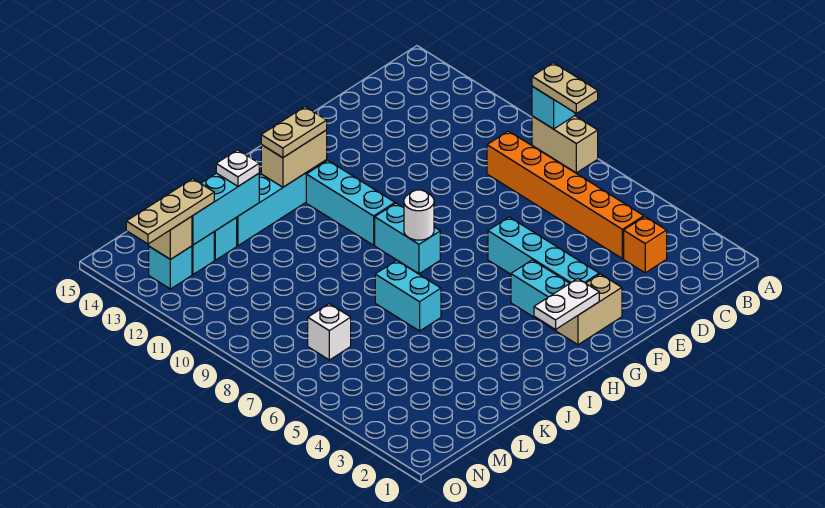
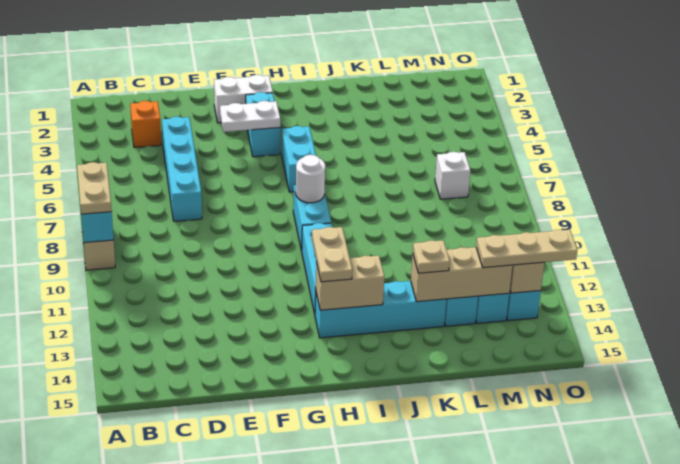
orange brick C4:C9 level 1 -> none
tan brick F2:G2 level 1 -> white brick F2:G2 level 1
cyan brick F3:F6 level 1 -> cyan brick D4:D7 level 1
white plate G2:H2 level 2 -> white plate F4:G4 level 2
tan plate H13:I13 level 3 -> tan plate H12:H13 level 3
cyan brick J6:J7 level 1 -> cyan brick H5:H6 level 1
cyan brick K13:M13 level 2 -> tan brick K13:M13 level 2
white plate K13 level 3 -> tan plate K13 level 3

